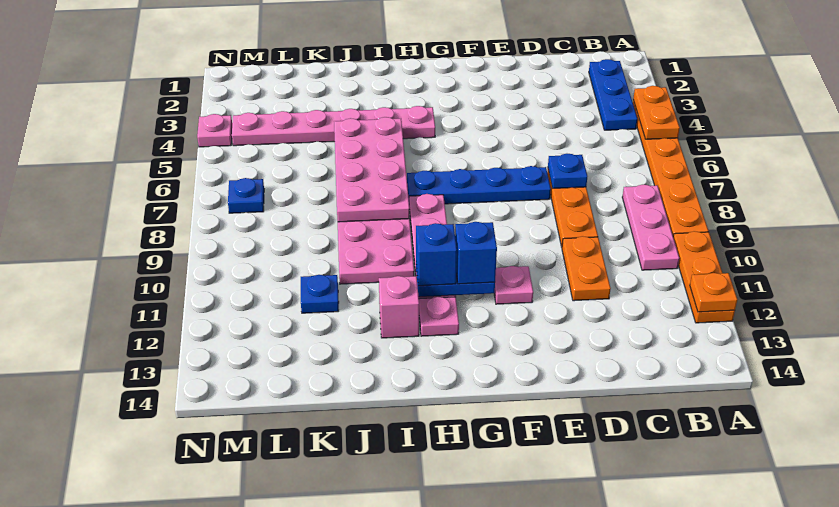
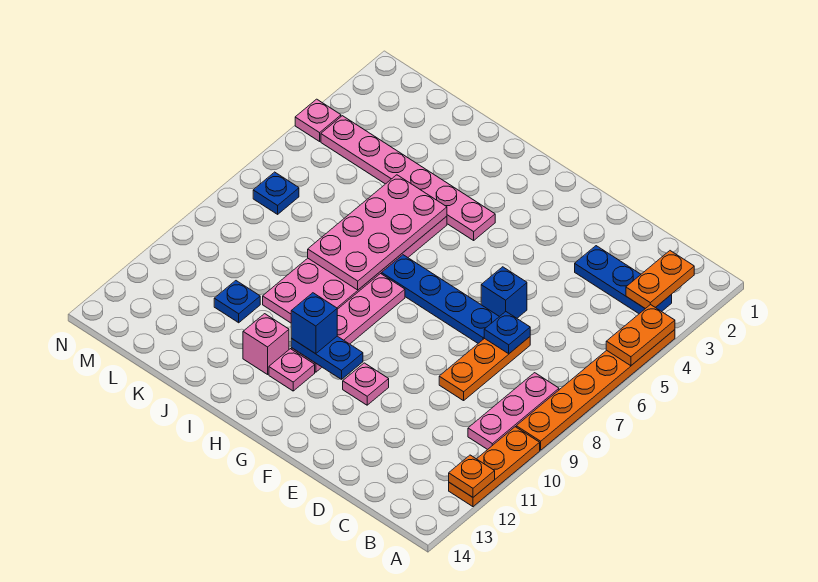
blue plate B2:B4 level 1 -> blue plate B3:D3 level 1
orange plate D10:D11 level 1 -> orange plate B2:B3 level 2
blue brick G11 level 3 -> blue brick E6 level 1

